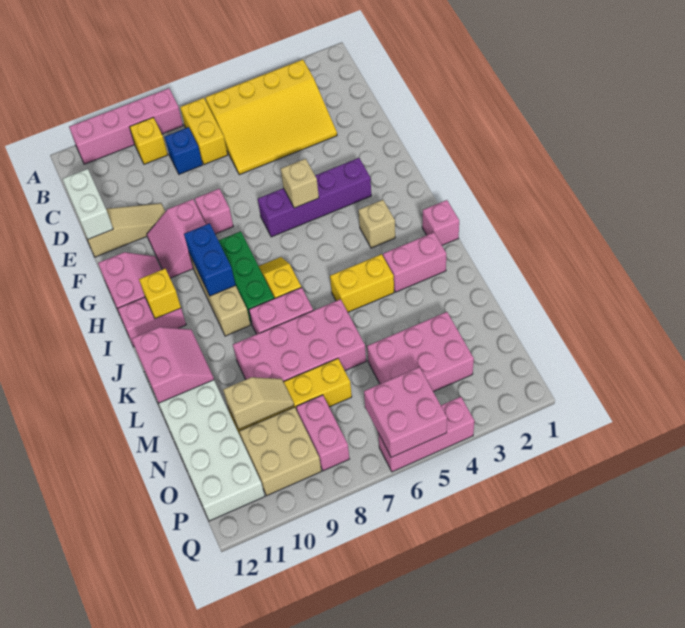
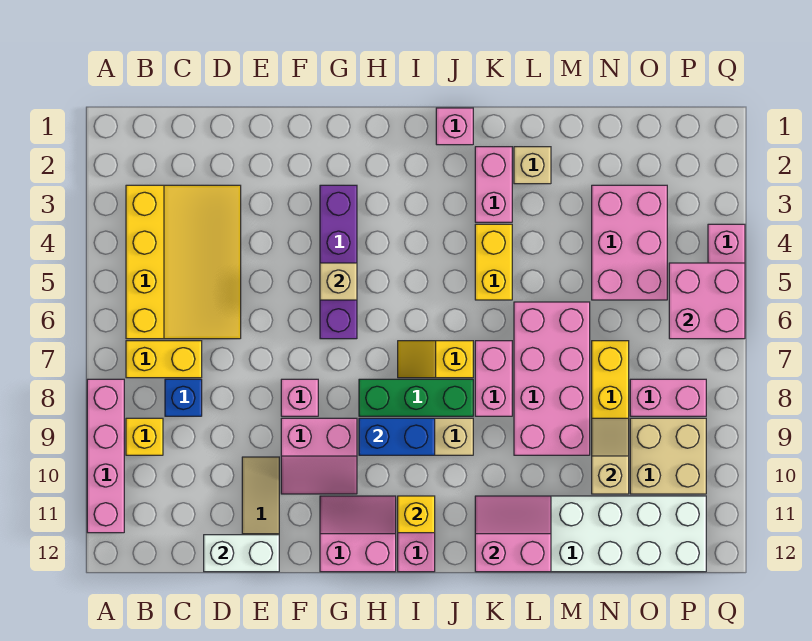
tan brick I3 level 1 -> tan brick L2 level 1

